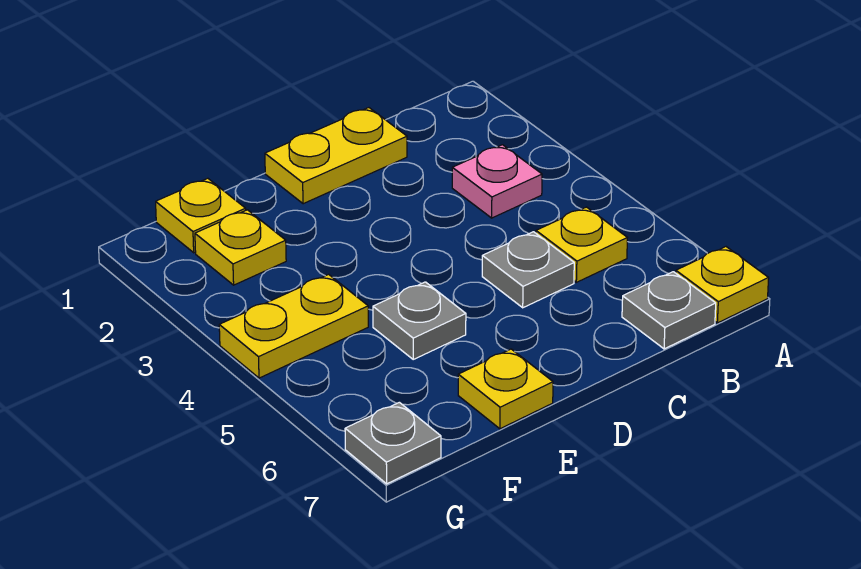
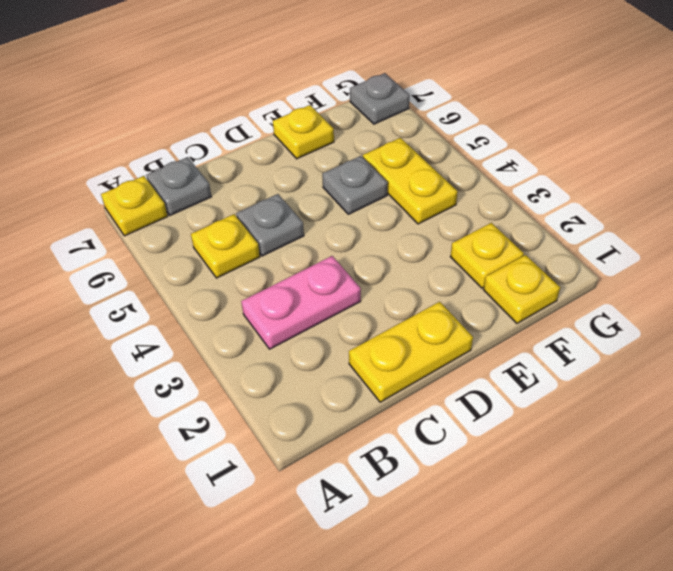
pink plate B3 level 1 -> pink plate B3:C3 level 1
yellow plate F4:G4 level 1 -> yellow plate F4:F5 level 1

